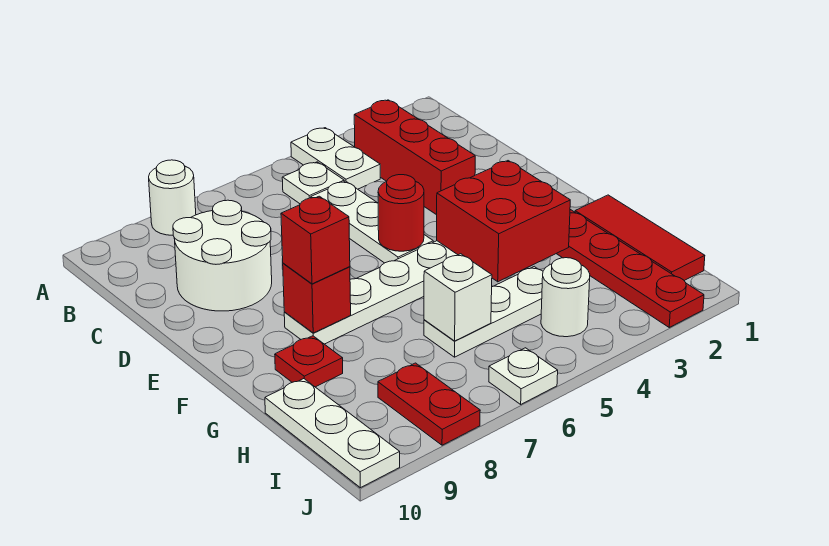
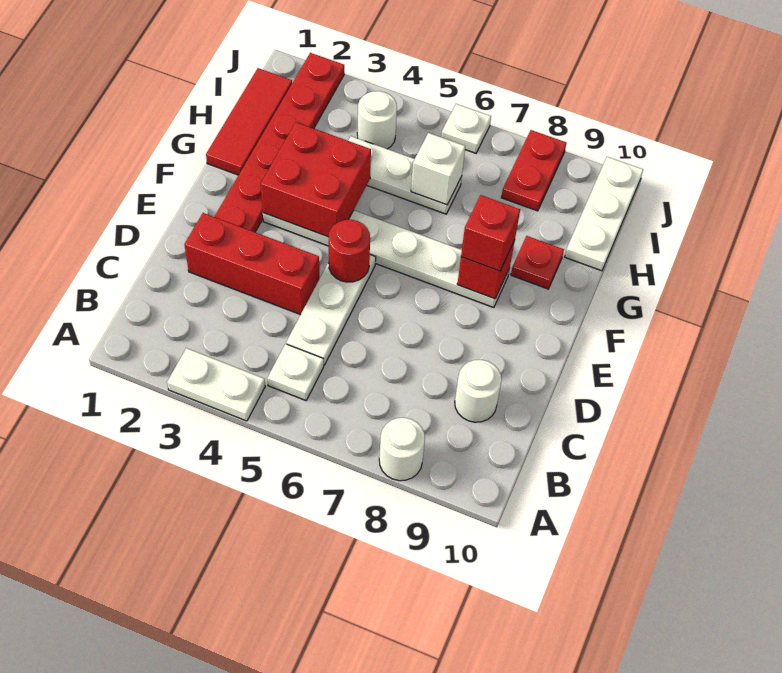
white plate A4:B4 level 1 -> white plate A3:A4 level 1
red brick B3:D3 level 1 -> red brick D2:D4 level 1
white round brick C8:D9 level 1 -> white round brick C9 level 1

